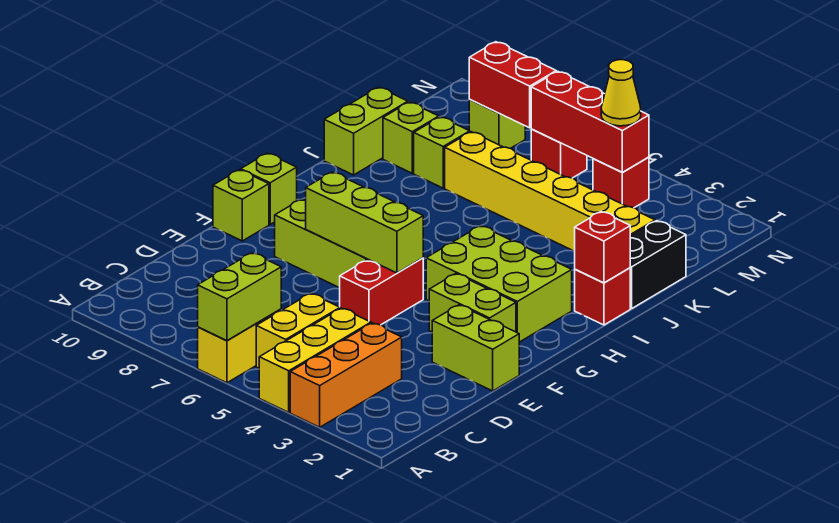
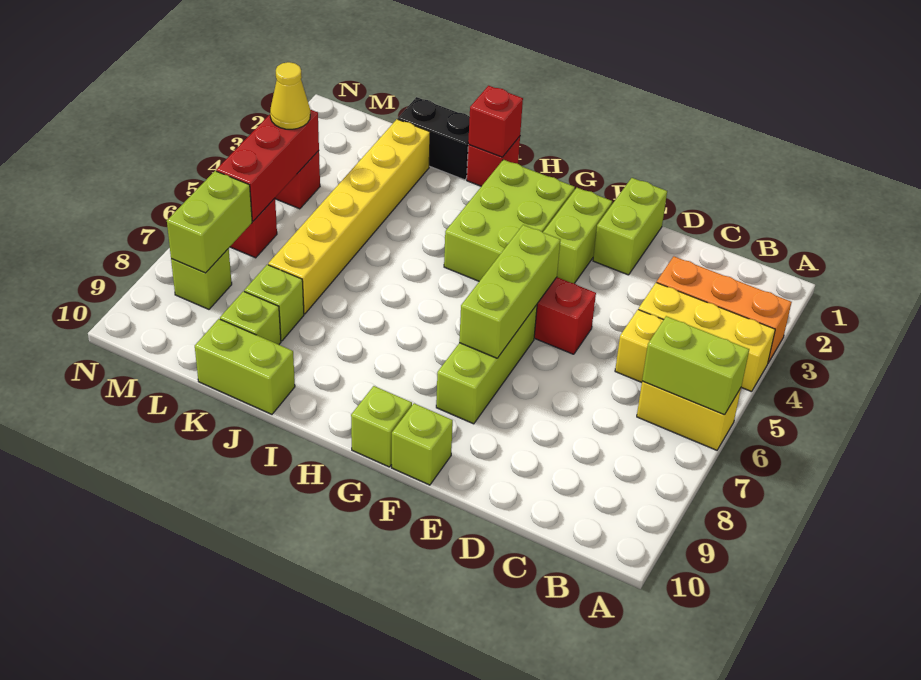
red brick M7:M8 level 2 -> lime brick M7:M8 level 2

